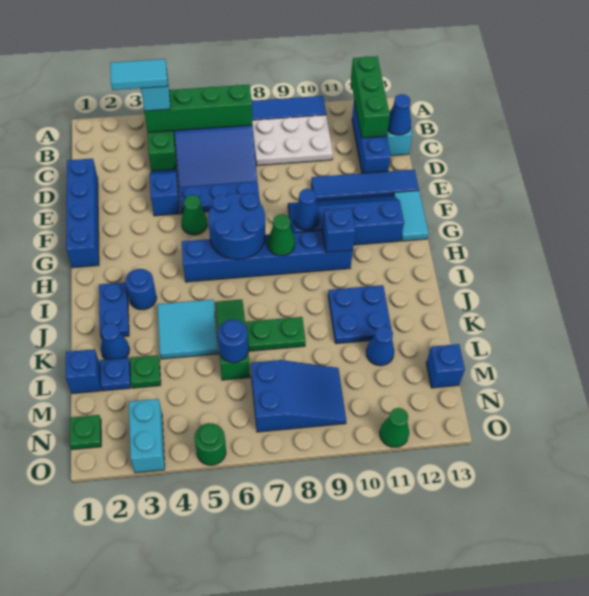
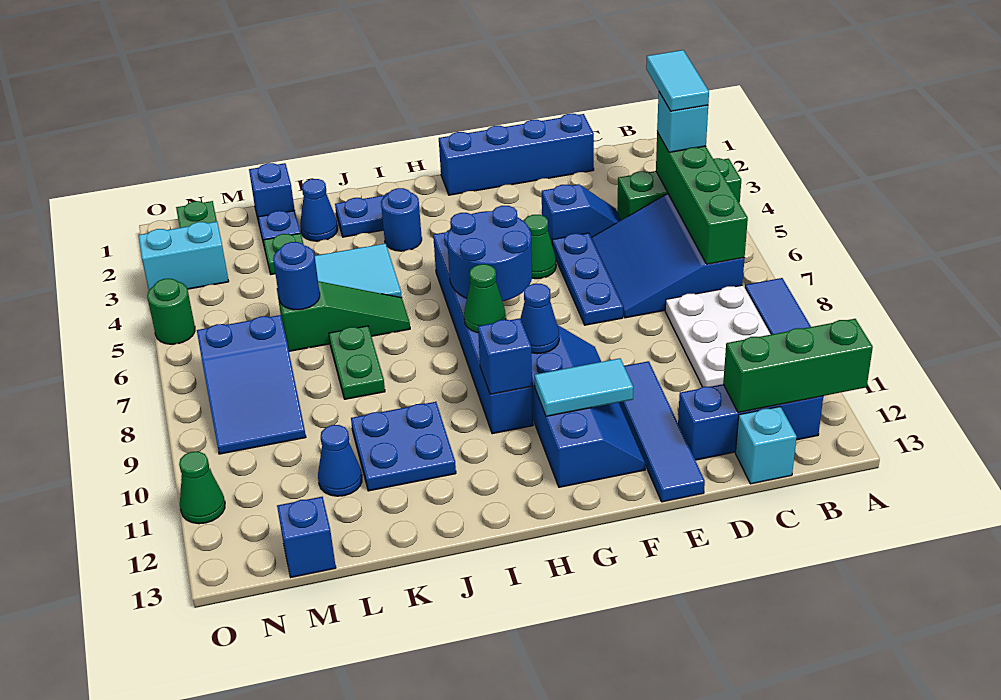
blue cone C13 level 2 -> none
cyan tile F13:G13 level 1 -> cyan tile F11:G11 level 2

